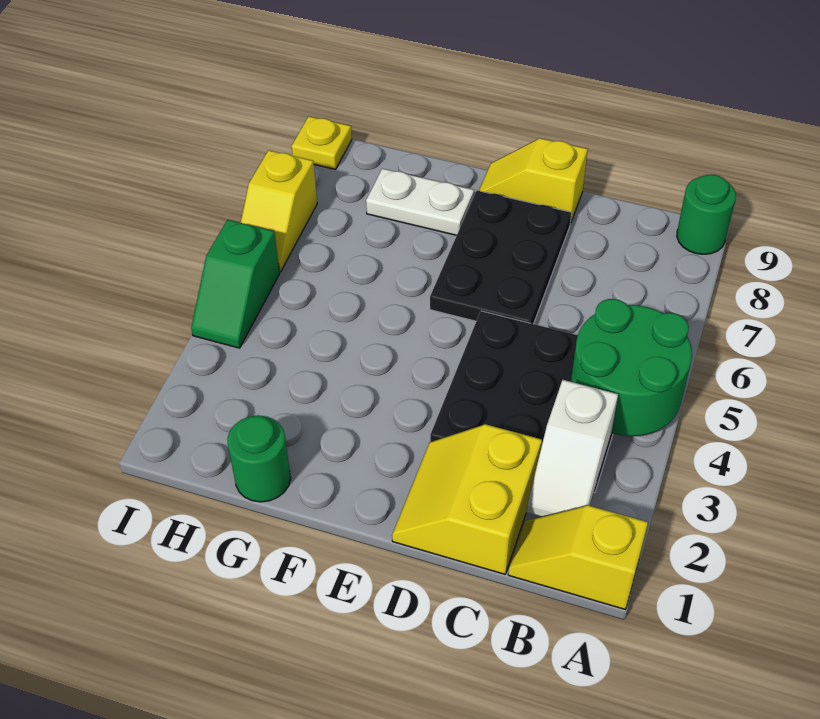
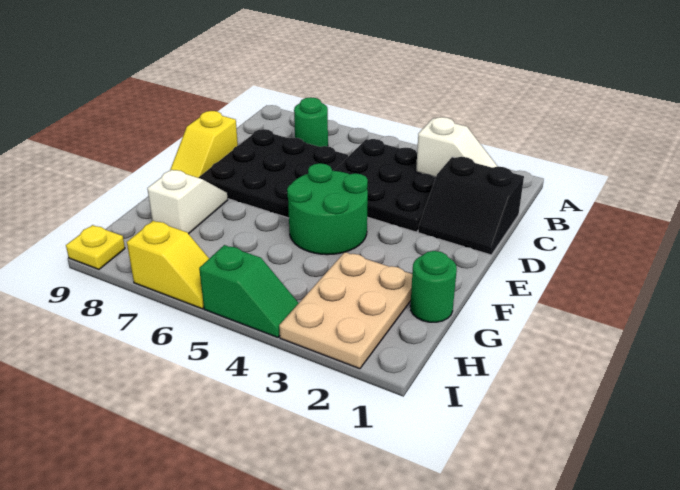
yellow slope A1:B1 level 1 top A -> none
green round brick A4:B5 level 2 -> green round brick E4:F5 level 1
green round brick A9 level 1 -> green round brick B7 level 1
yellow slope C1:D2 level 1 top C -> black slope C1:D2 level 1 top C
black plate D6:E8 level 1 -> black plate C6:E8 level 1
white plate F8:G8 level 1 -> white slope F8:G8 level 1 top G
none -> tan plate G2:I3 level 1

